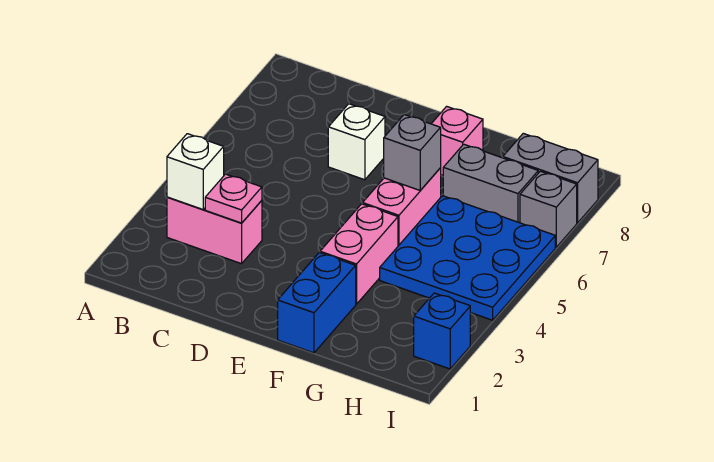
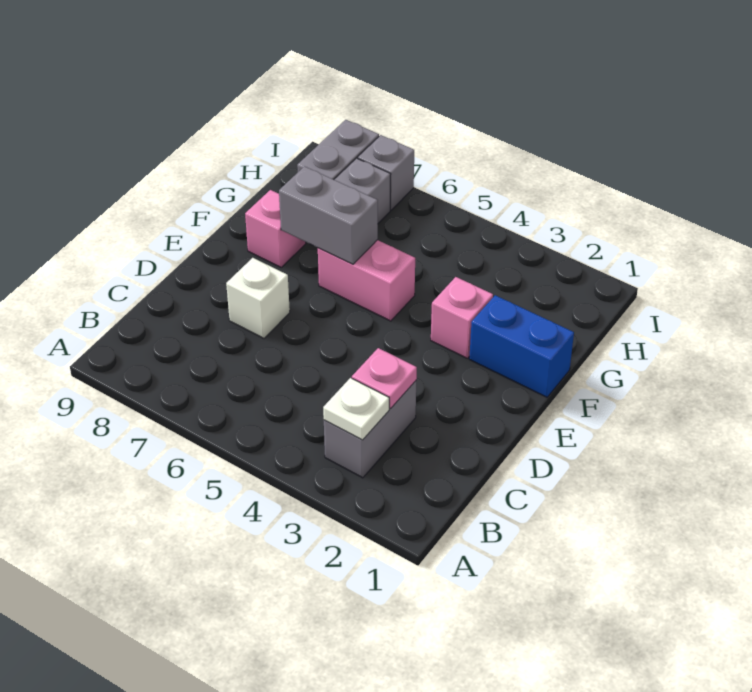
pink brick B3:C3 level 1 -> grey brick B3:C3 level 1
white brick B3 level 2 -> white plate B3 level 2
pink brick F3:F4 level 1 -> pink brick F3 level 1
grey brick F6 level 2 -> grey brick F6:F7 level 2
blue plate G4:I6 level 1 -> none
blue brick I2 level 1 -> none

